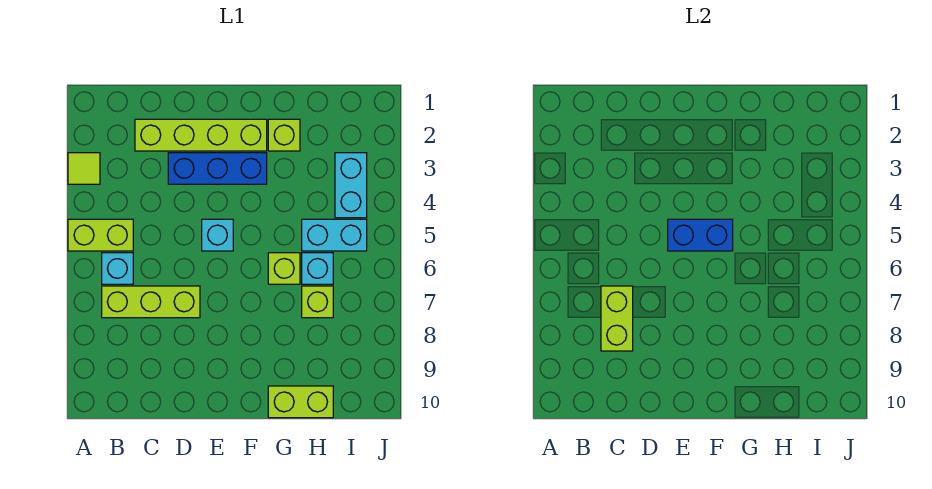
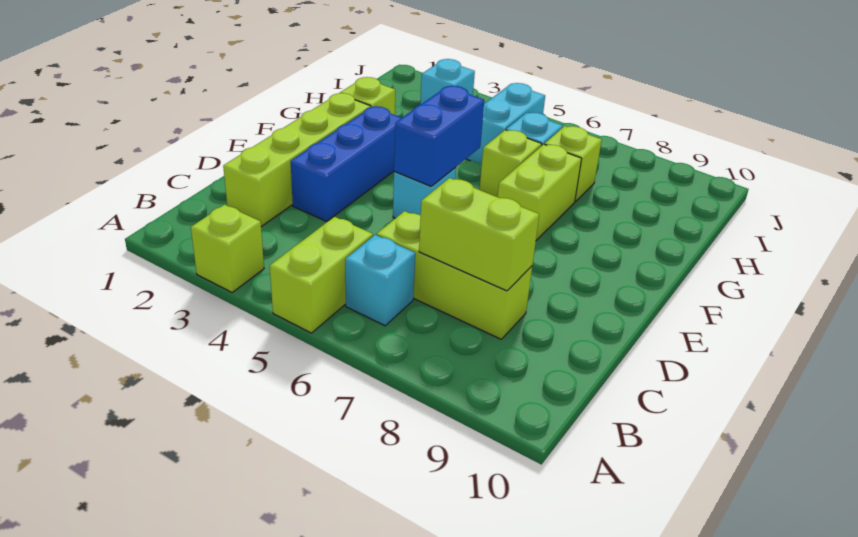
lime tile A3 level 1 -> lime brick A3 level 1
lime brick B7:D7 level 1 -> lime brick C6:C8 level 1
lime brick G10:H10 level 1 -> lime brick F7:G7 level 1
cyan brick I3:I4 level 1 -> cyan brick I3 level 1

